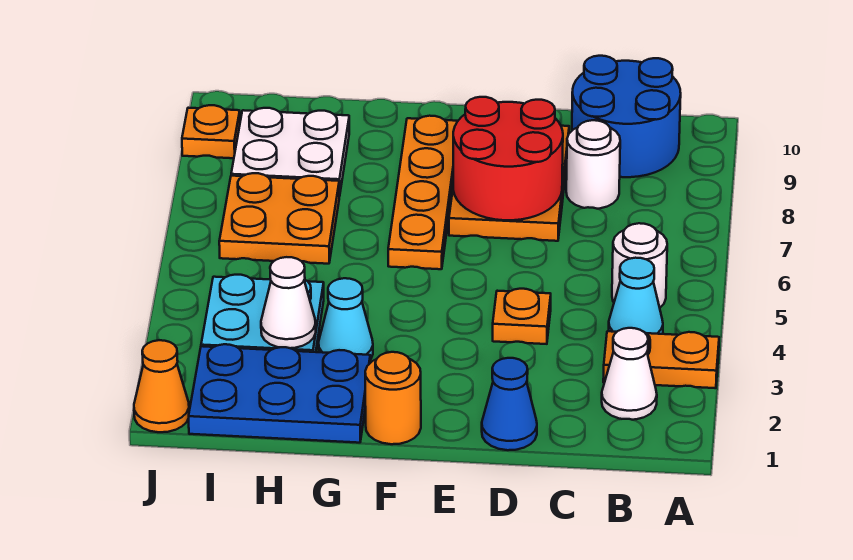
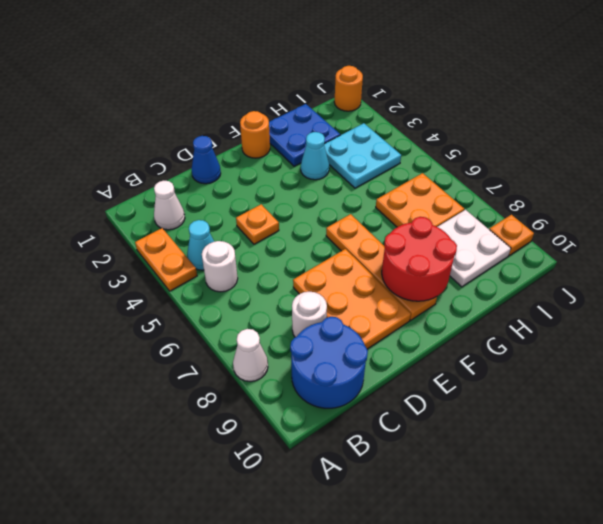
orange plate A3:B3 level 1 -> orange plate A3:A4 level 1
red round brick D7:E8 level 2 -> red round brick F8:G9 level 2
blue plate G1:I2 level 1 -> blue plate G1:H2 level 1
white cone H3 level 2 -> white cone A8 level 1
orange cone J1 level 1 -> orange round brick J1 level 1

